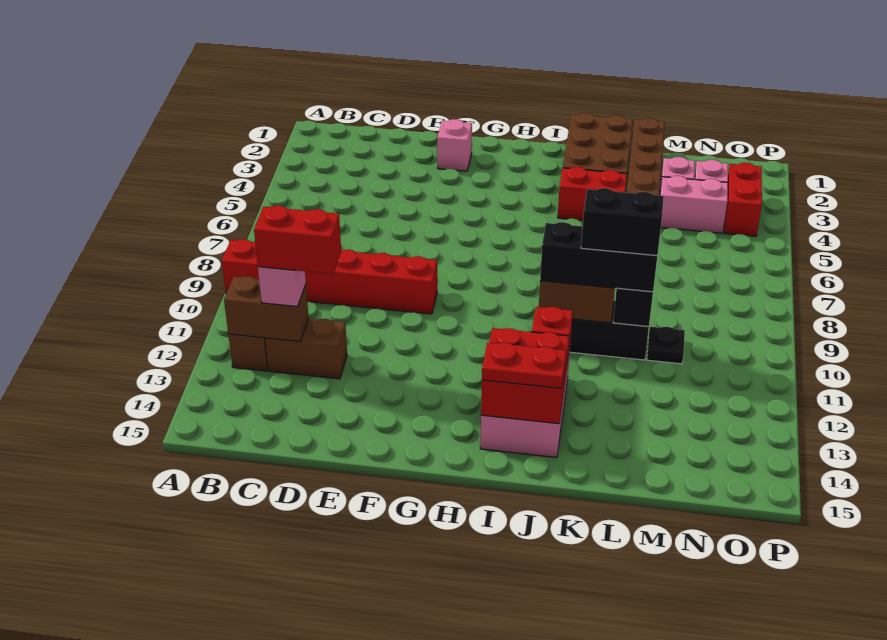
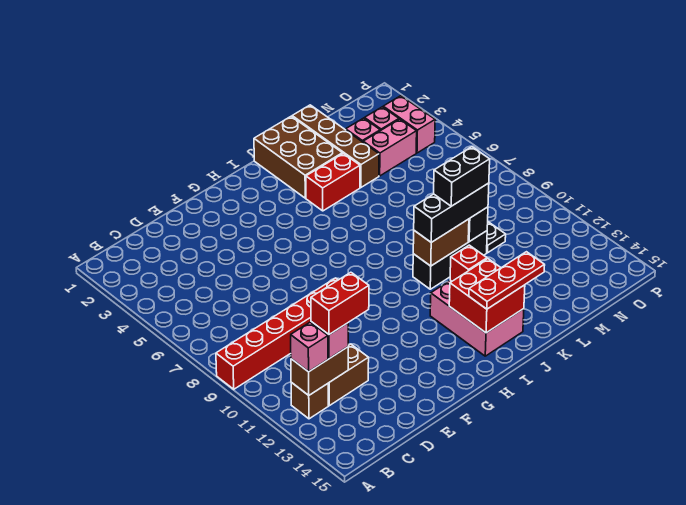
pink brick F2 level 1 -> pink brick B12 level 3
red plate I14:J14 level 3 -> red plate I14:K14 level 3
red brick O3:O4 level 1 -> pink brick O3:O4 level 1

